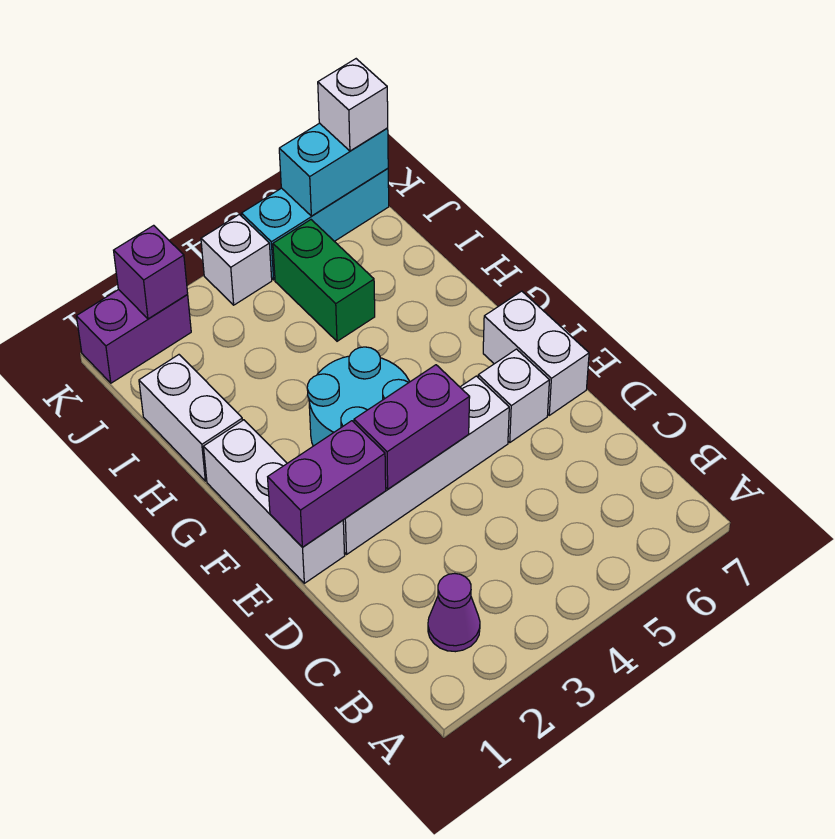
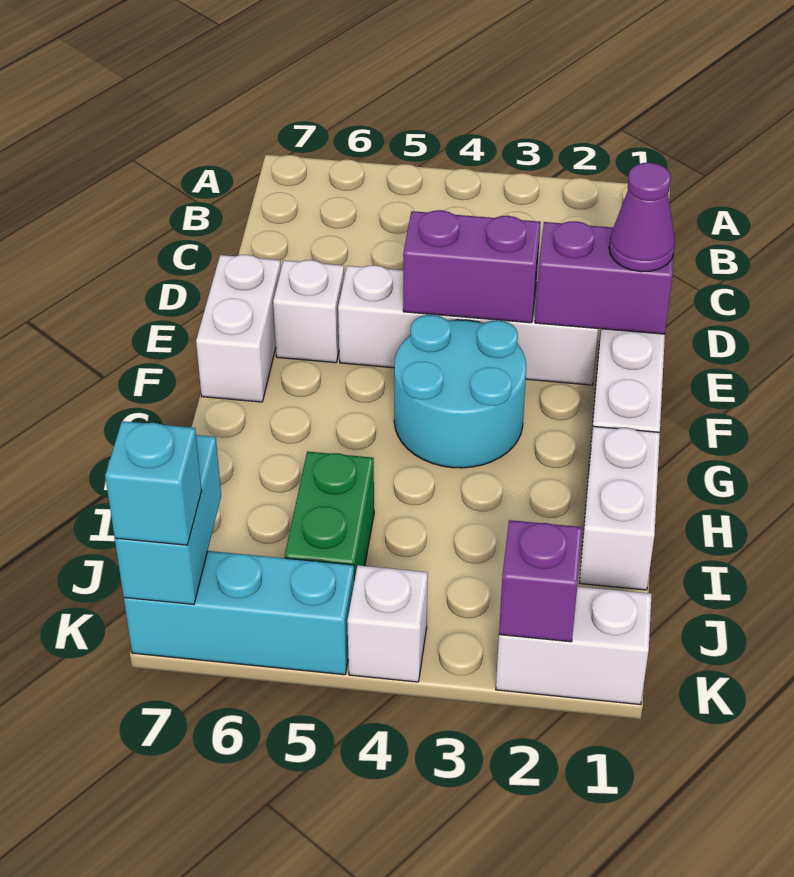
purple cone B2 level 1 -> purple cone E1 level 3
purple brick K1:K2 level 1 -> white brick K1:K2 level 1
cyan brick K6:K7 level 2 -> cyan brick J7:K7 level 2
white brick K7 level 3 -> cyan brick K7 level 3

